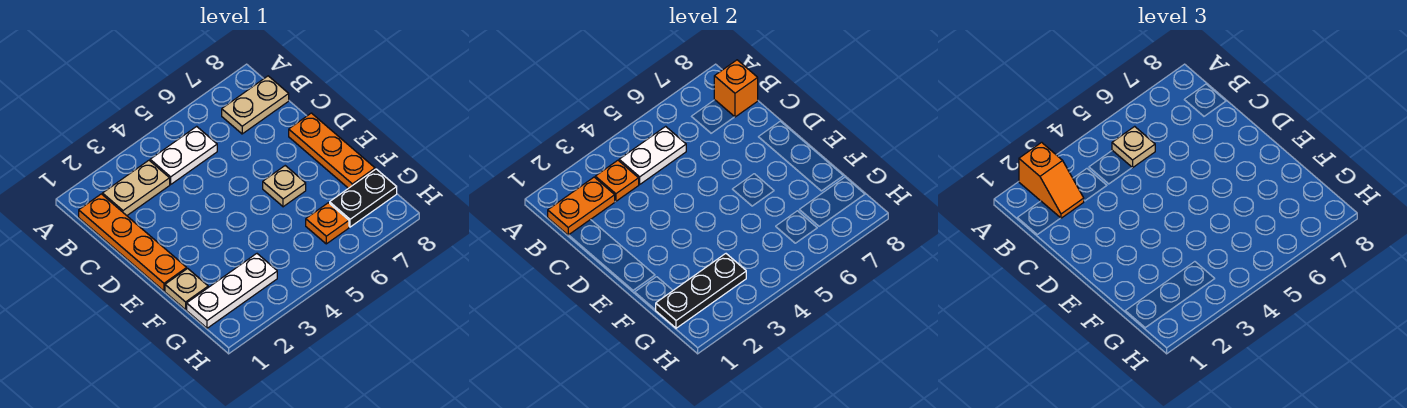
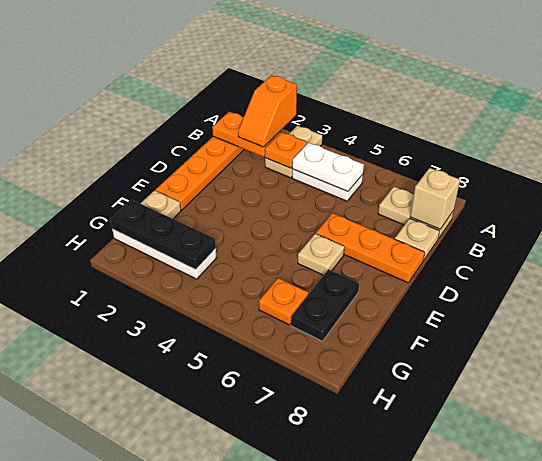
tan plate B2:B3 level 1 -> tan plate A3:B3 level 1
tan plate B5 level 3 -> tan plate C8 level 1
orange brick B8 level 2 -> tan brick B8 level 2
orange plate D8:F8 level 1 -> orange plate D6:D8 level 1
black plate G7:G8 level 1 -> black plate F7:G7 level 1

